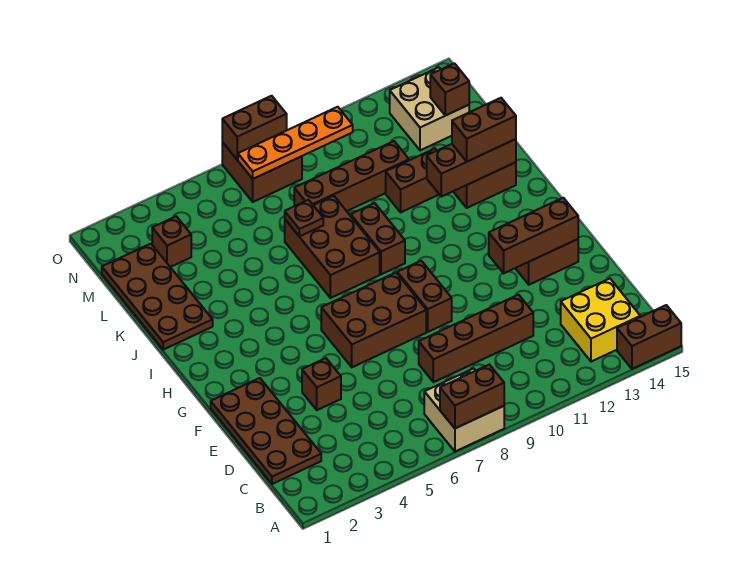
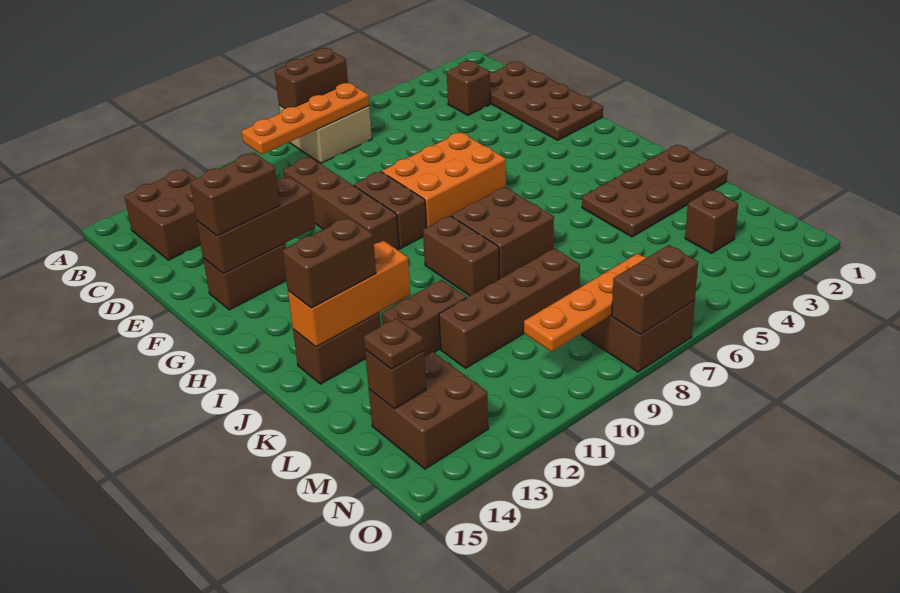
brown brick A14:A15 level 1 -> brown brick F13:F14 level 3
none -> orange plate B7:B10 level 2
yellow brick B13:C14 level 1 -> brown brick B13:C14 level 1
brown brick D8:D11 level 1 -> brown brick D10:G10 level 1
brown brick E4 level 1 -> brown brick C3 level 1
brown brick F6:G8 level 1 -> orange brick F6:G8 level 1
brown brick I7:K8 level 1 -> brown brick I7:J8 level 1
brown plate J1:M2 level 1 -> brown plate J1:K4 level 1
brown brick J12:J14 level 2 -> orange brick J12:J14 level 2
brown plate K7 level 2 -> brown plate M14 level 3
tan brick M13:N14 level 1 -> brown brick M13:N14 level 1

